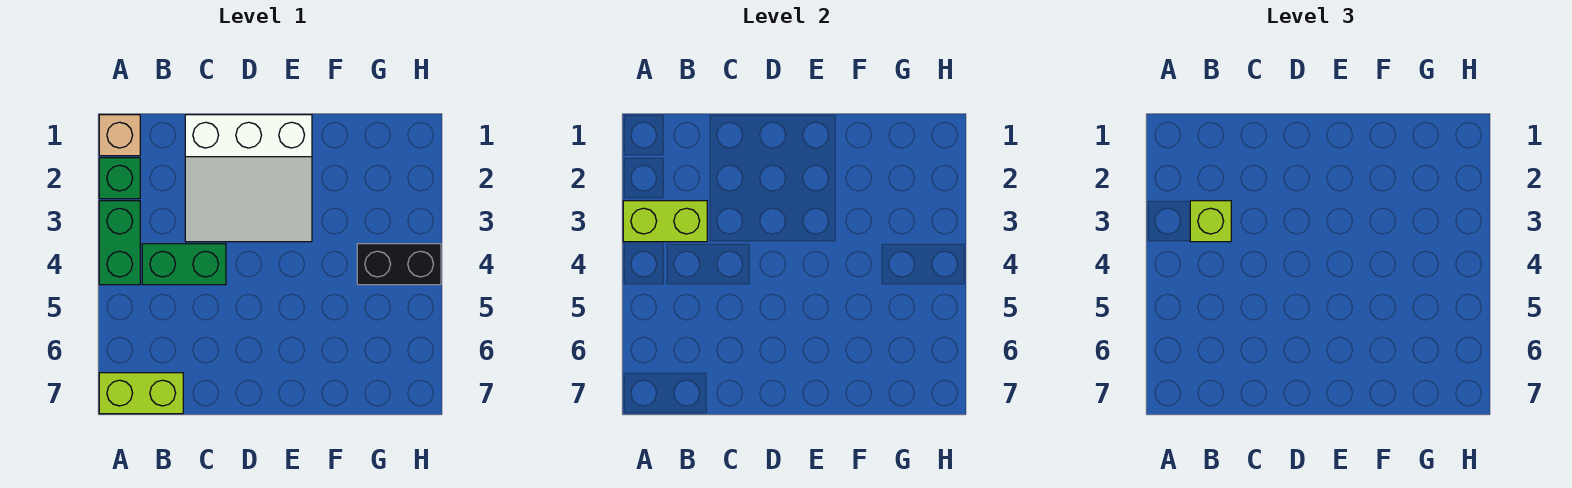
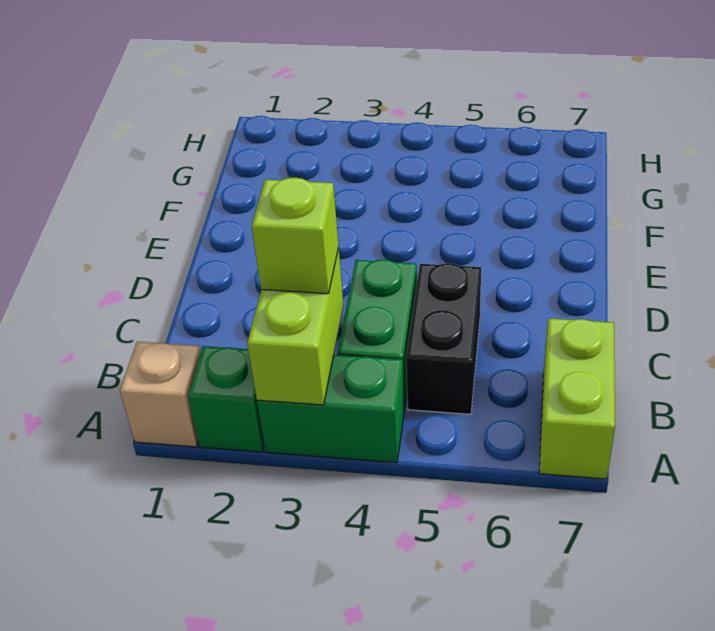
white slope C1:E3 level 1 top 1 -> none
black brick G4:H4 level 1 -> black brick B5:C5 level 1

